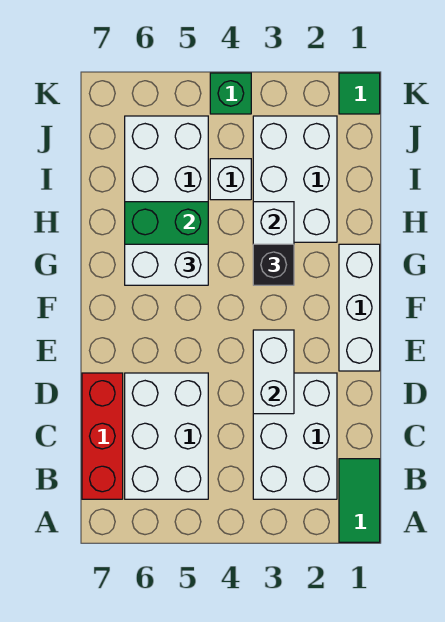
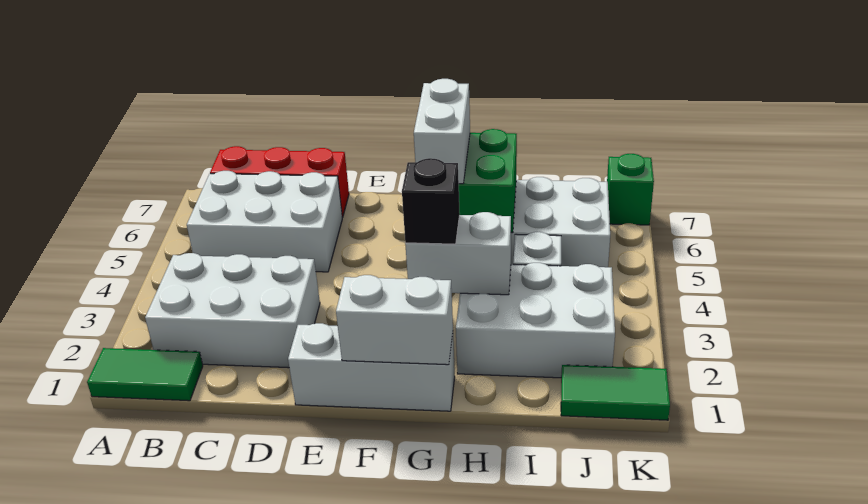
white brick D3:E3 level 2 -> white brick F1:G1 level 2
green tile K1 level 1 -> green tile J1:K1 level 1
green brick K4 level 1 -> green brick K7 level 1

